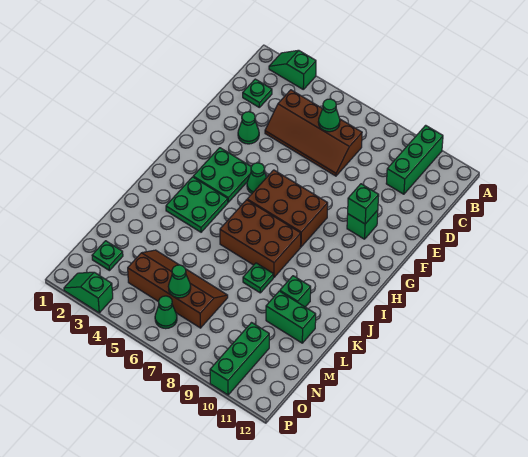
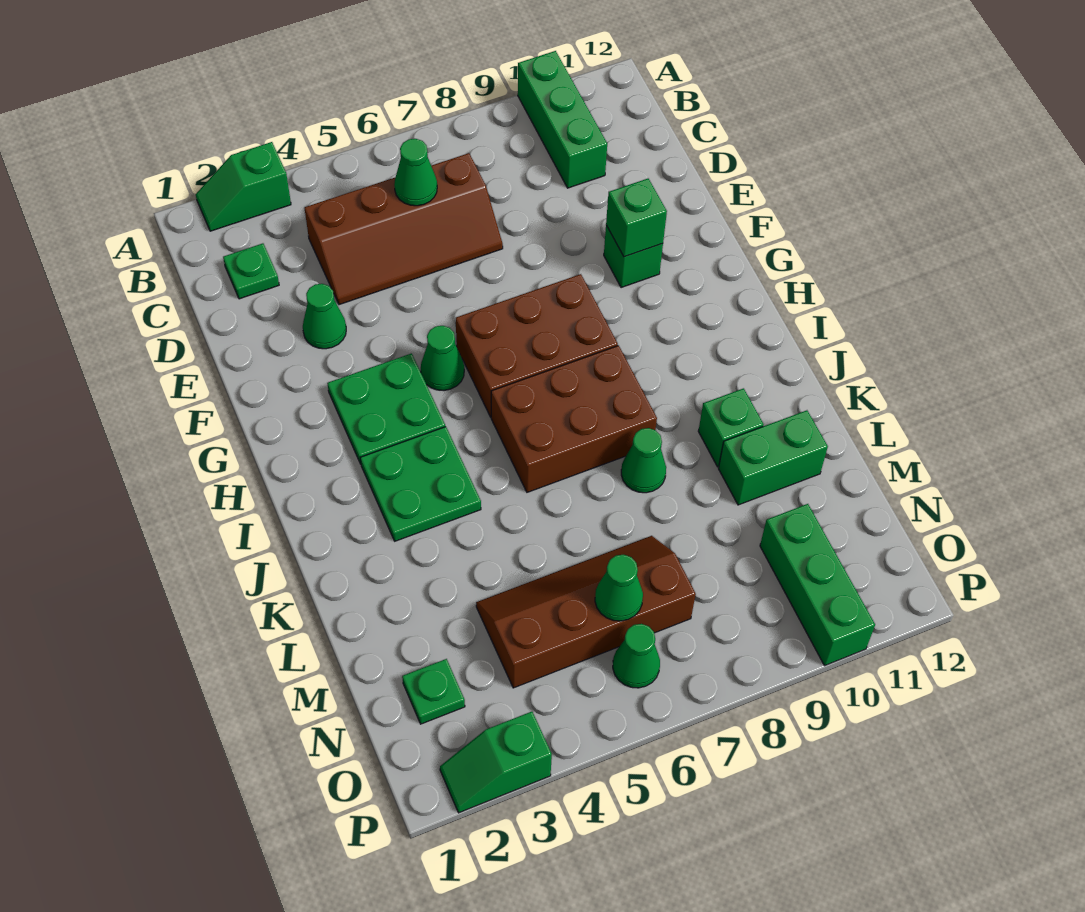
green plate K8 level 1 -> green cone K8 level 1

